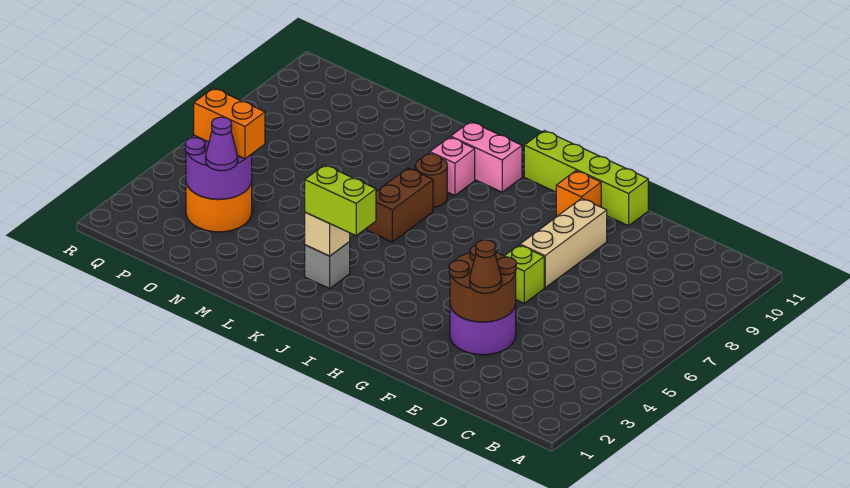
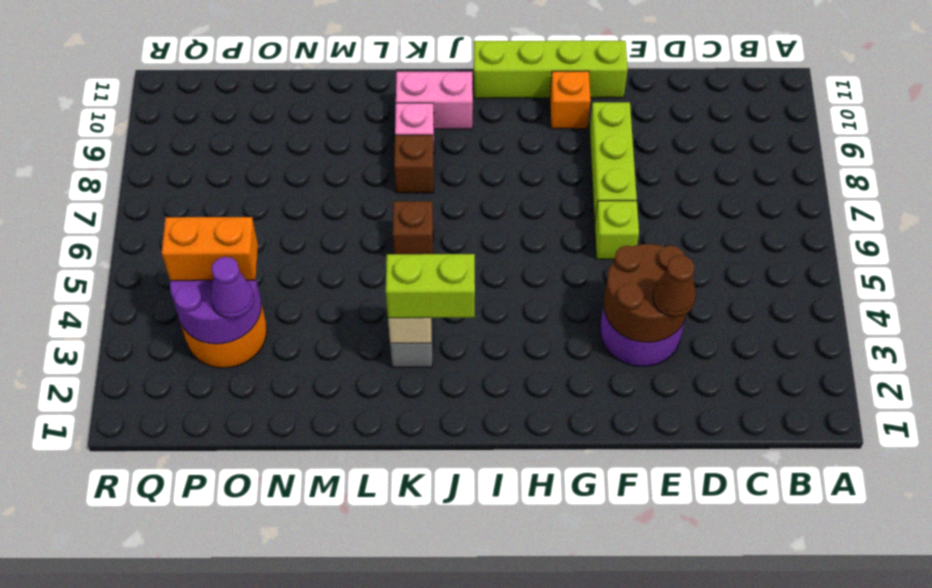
tan brick F7:F9 level 1 -> lime brick F7:F9 level 1
brown brick K6:K7 level 1 -> brown brick K6 level 1
brown round brick K8 level 1 -> brown brick K8 level 1

